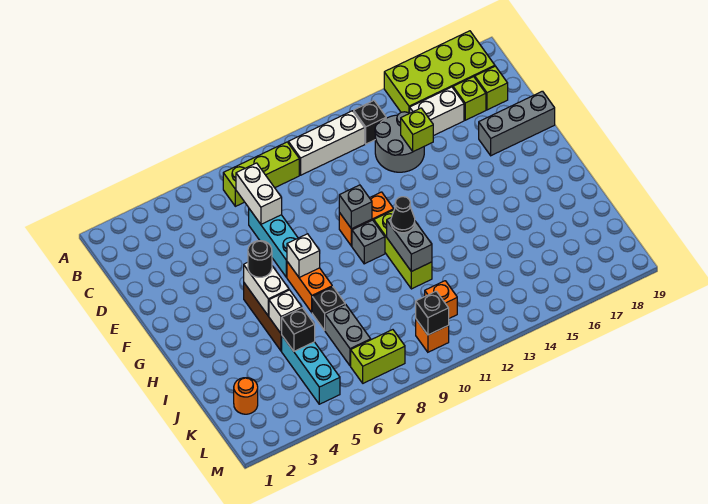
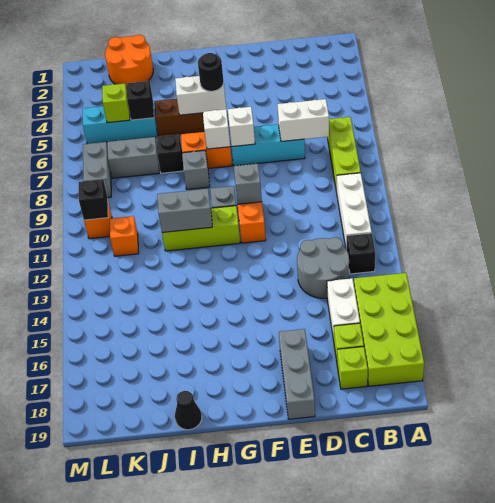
lime brick D14 level 2 -> lime brick K5 level 2
none -> grey brick H8 level 1
black cone H11 level 3 -> black cone I19 level 1
white brick I5 level 2 -> white brick F7 level 2
orange round brick K2 level 1 -> orange round brick J1:K2 level 1
lime brick L7:L8 level 1 -> grey brick L7:L8 level 1

